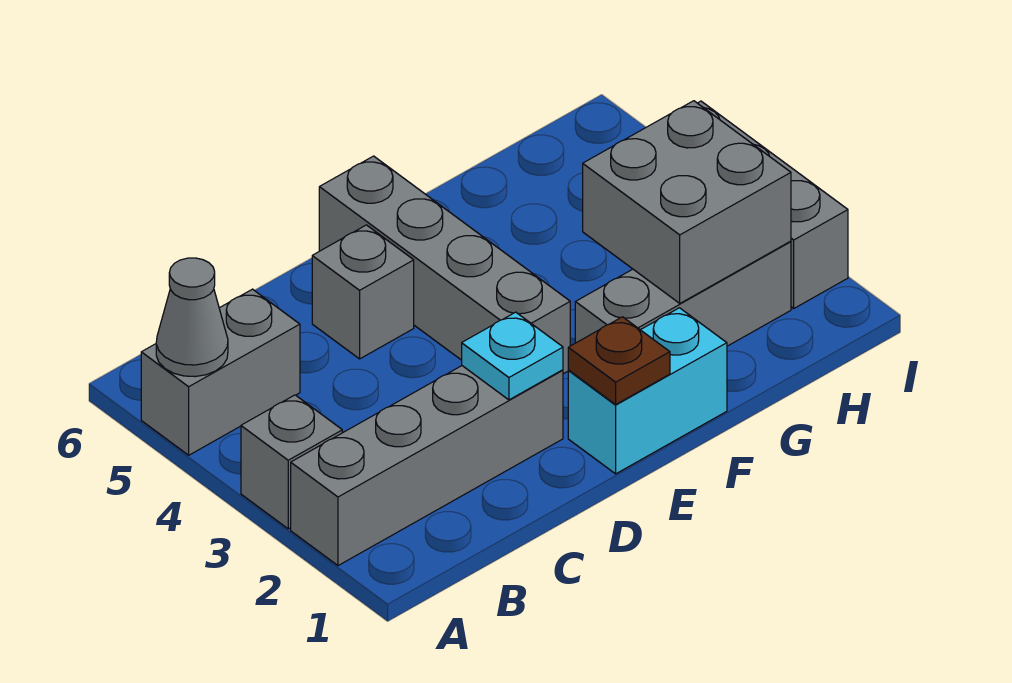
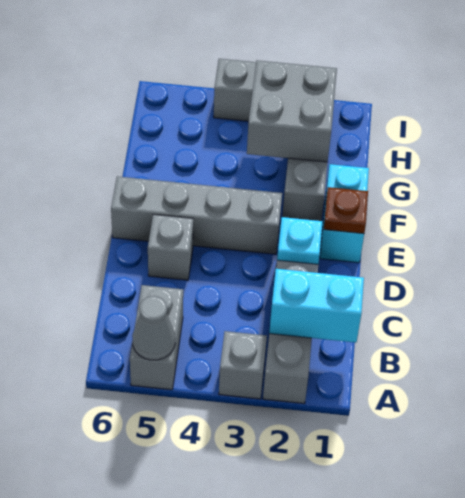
none -> cyan brick B1:B2 level 2

